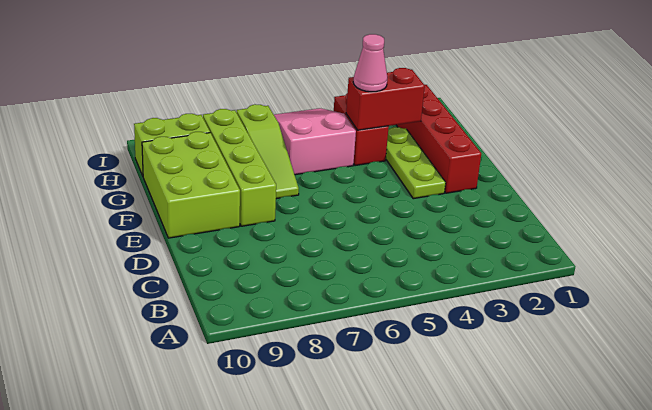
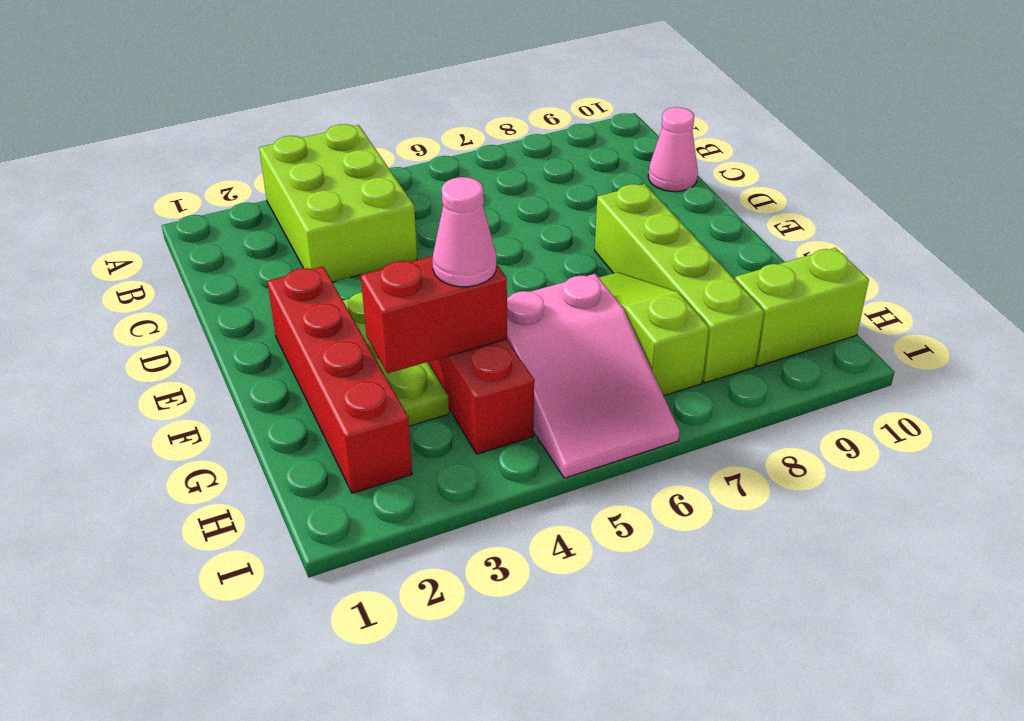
none -> pink cone C10 level 1
lime brick E9:G10 level 1 -> lime brick A3:C4 level 1

